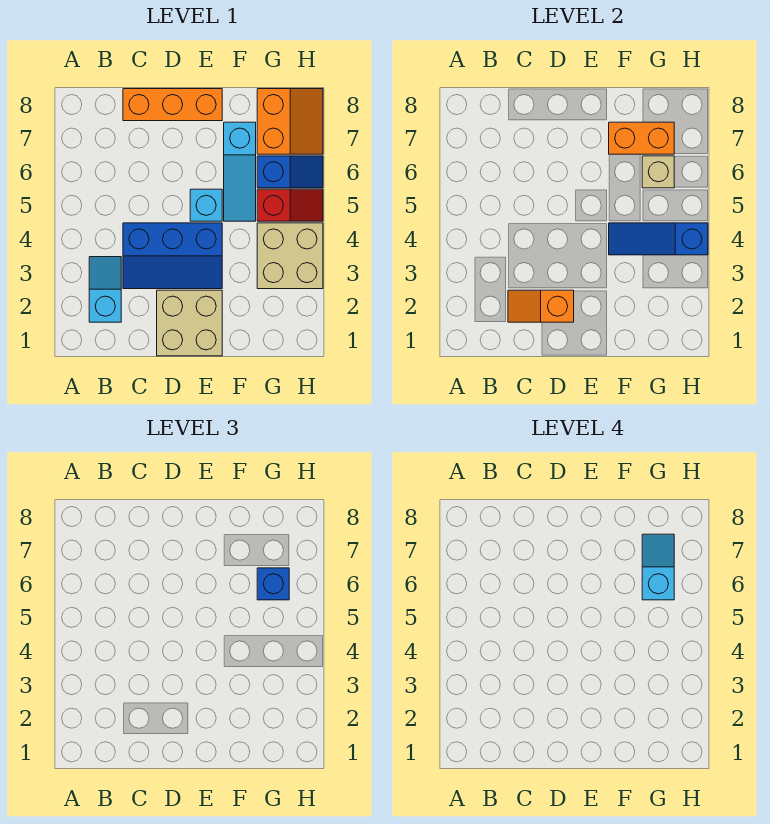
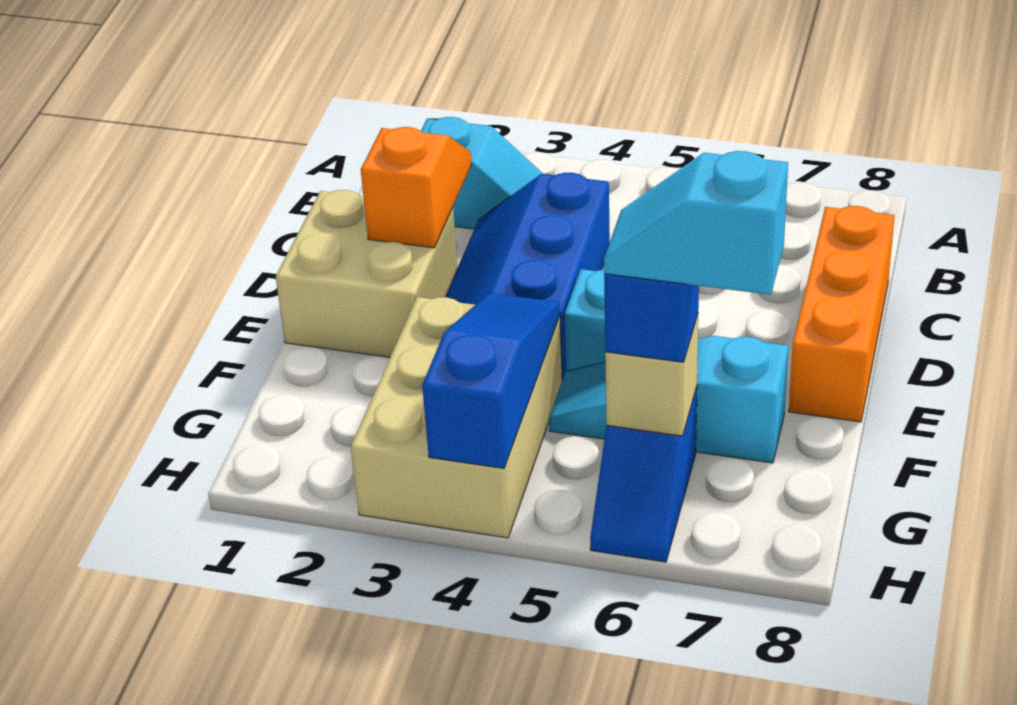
orange brick F7:G7 level 2 -> none
tan brick G3:H4 level 1 -> tan brick F3:H4 level 1
red slope G5:H5 level 1 top G -> none
cyan slope G6:G7 level 4 top 6 -> cyan slope G6:G7 level 4 top 7
orange slope G7:H8 level 1 top G -> none

